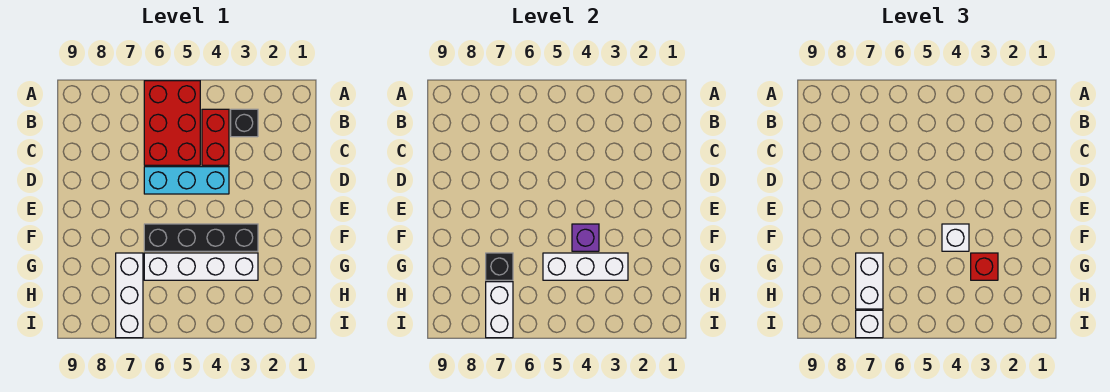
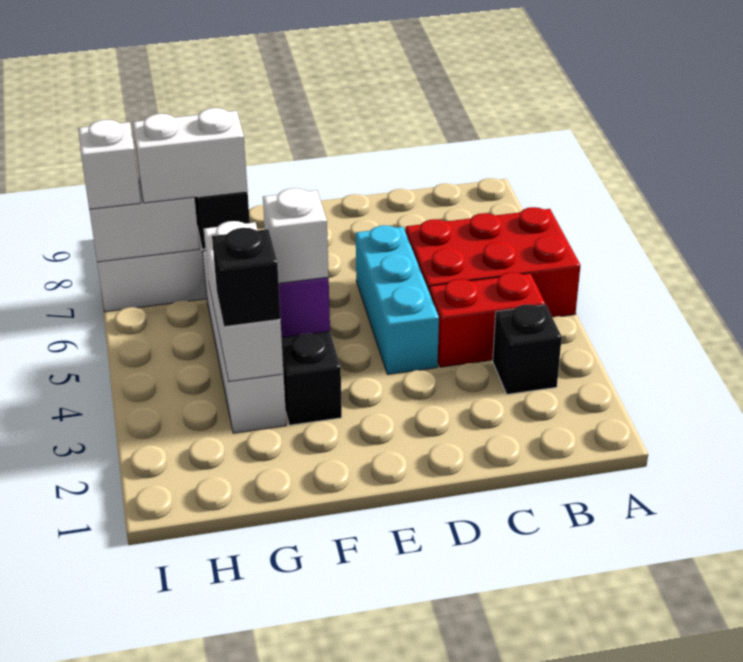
red brick G3 level 3 -> black brick G3 level 3

